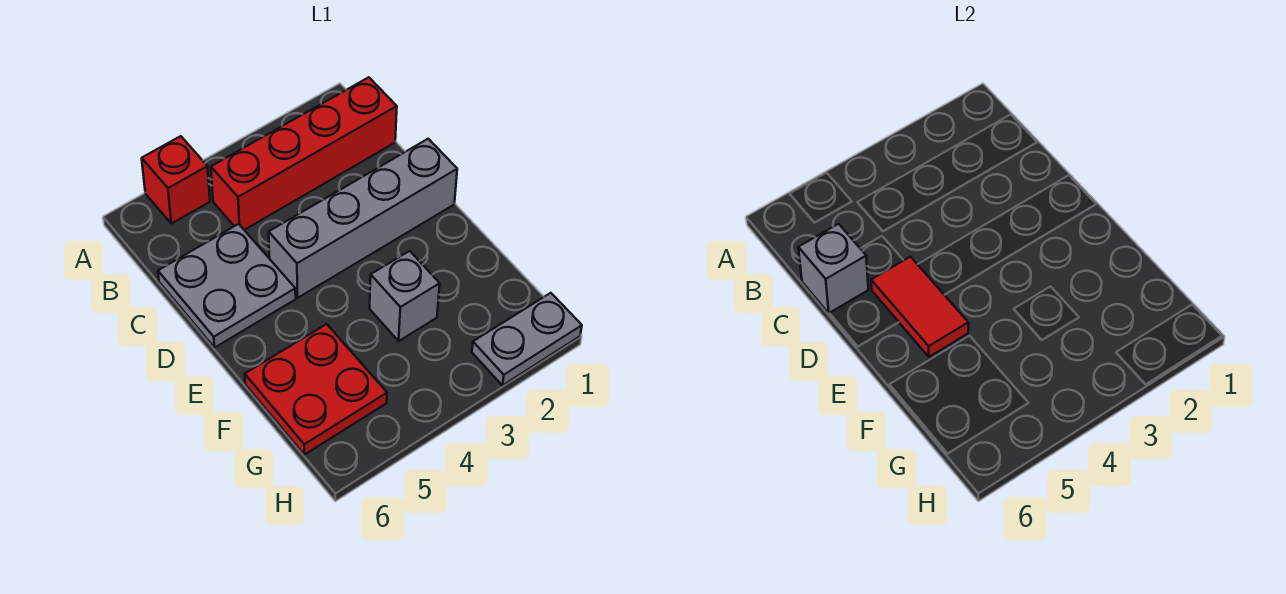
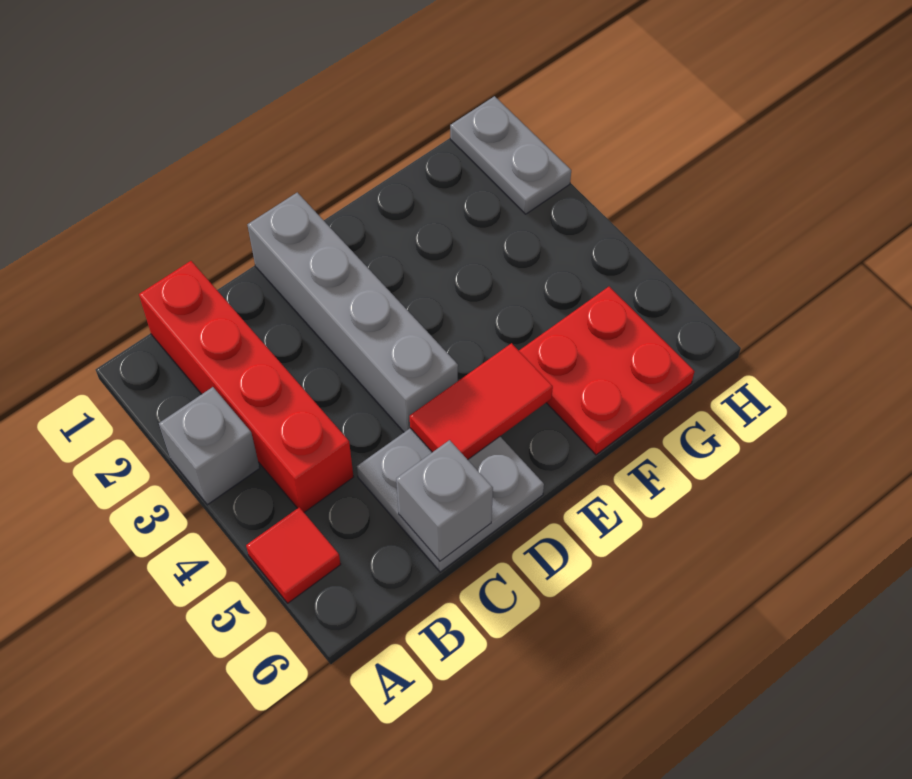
red brick A5 level 1 -> red tile A5 level 1
grey brick F3 level 1 -> grey brick A3 level 1

